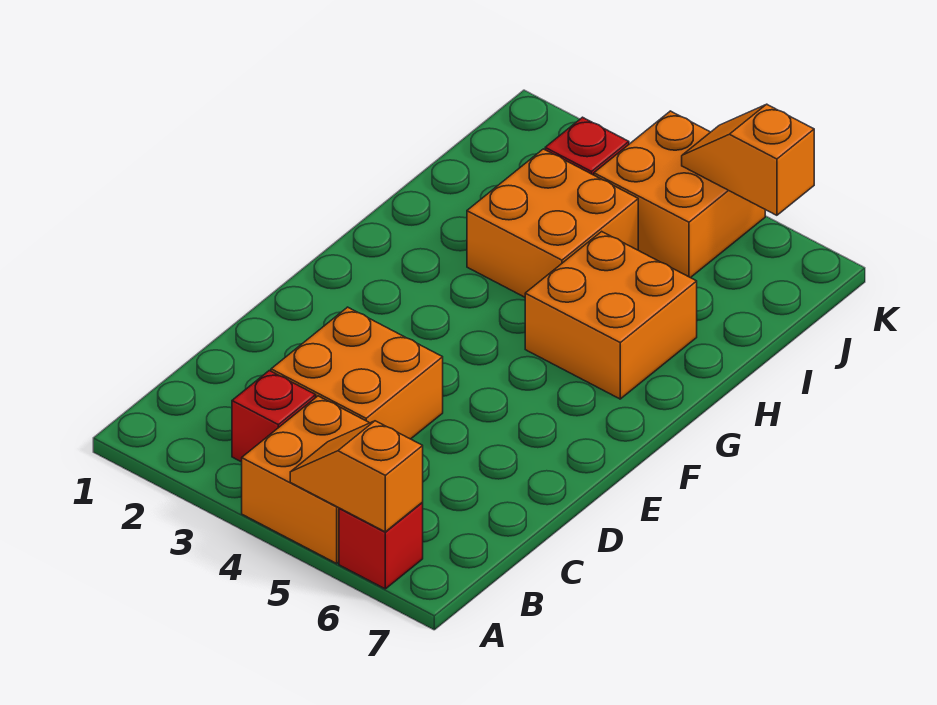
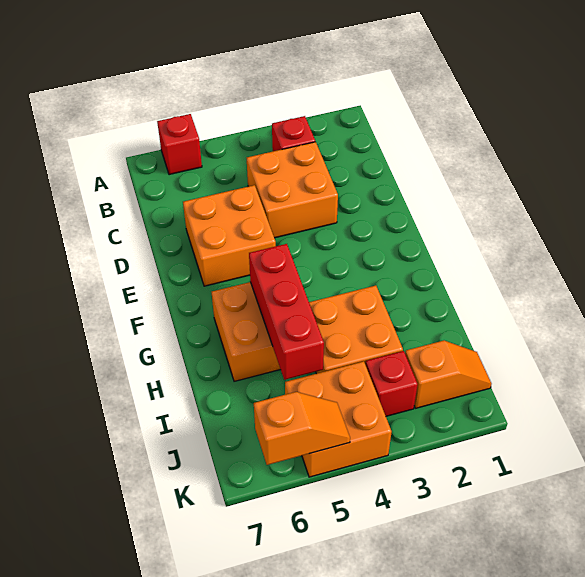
orange brick A4:B5 level 1 -> orange brick D5:E6 level 1
orange slope A5:A6 level 2 top 6 -> orange slope J1:J2 level 1 top 2
none -> red brick G5:I5 level 2

